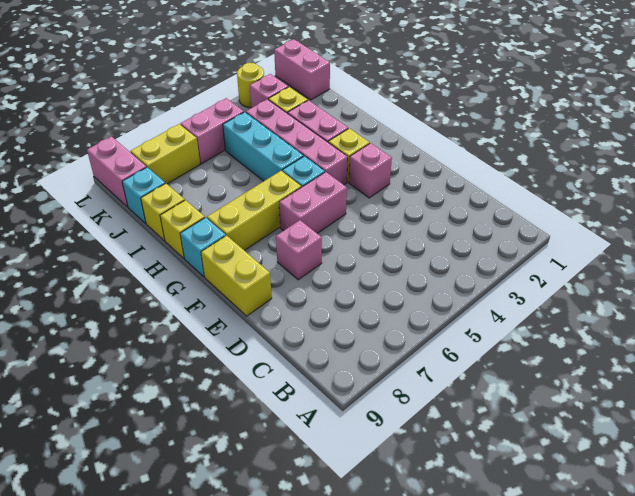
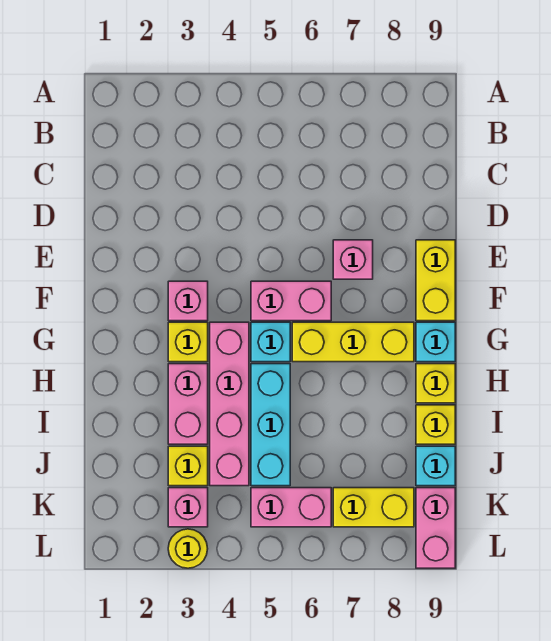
pink brick K1:L1 level 1 -> none

